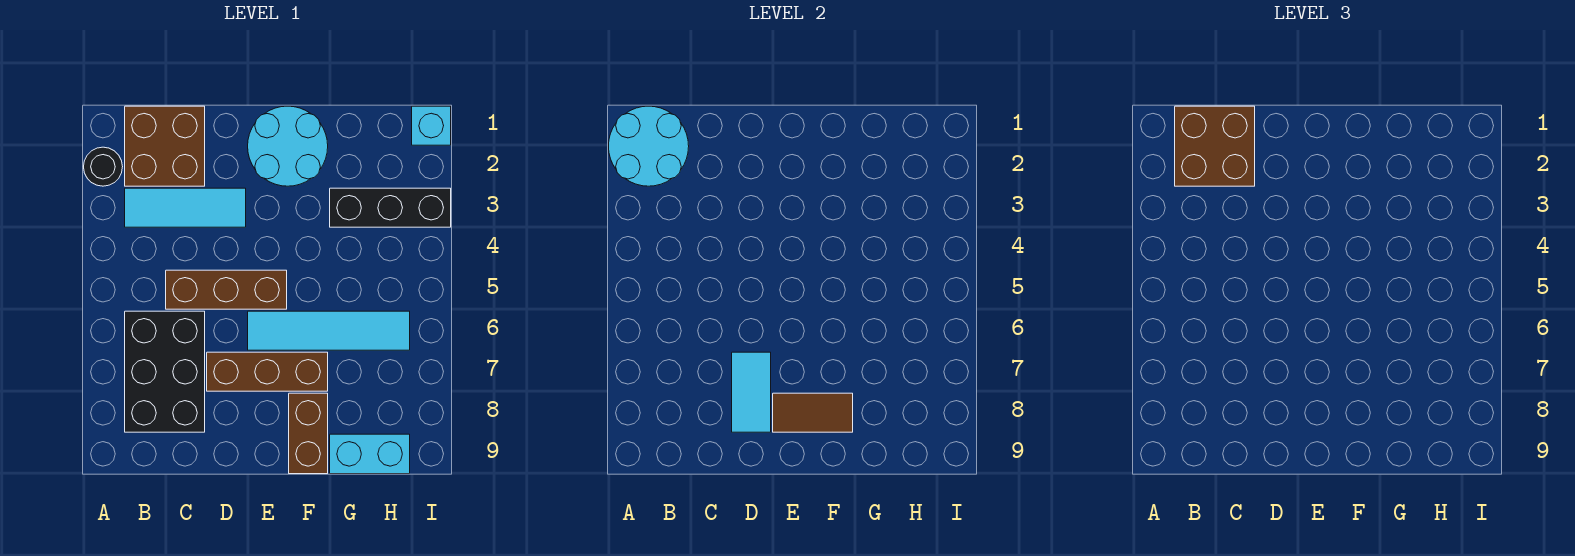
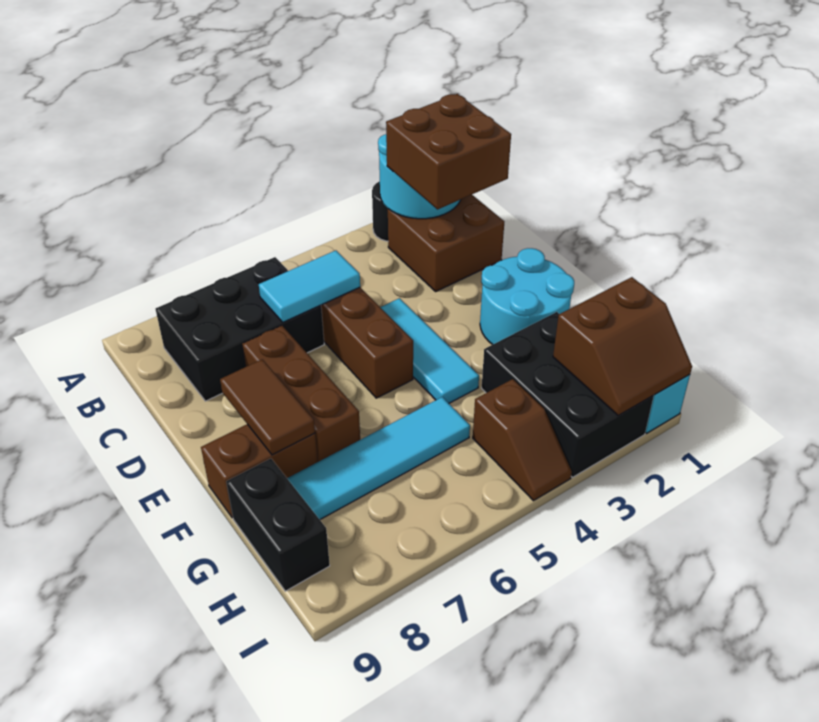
cyan tile B3:D3 level 1 -> cyan tile D4:F4 level 1
cyan tile D7:D8 level 2 -> cyan tile C5:C6 level 2
cyan tile E6:H6 level 1 -> cyan tile G5:G8 level 1
black brick G3:I3 level 1 -> black brick G2:I3 level 1
cyan brick G9:H9 level 1 -> black brick G9:H9 level 1
none -> brown slope H1:I2 level 2 top H
none -> brown slope H4:I4 level 1 top H

